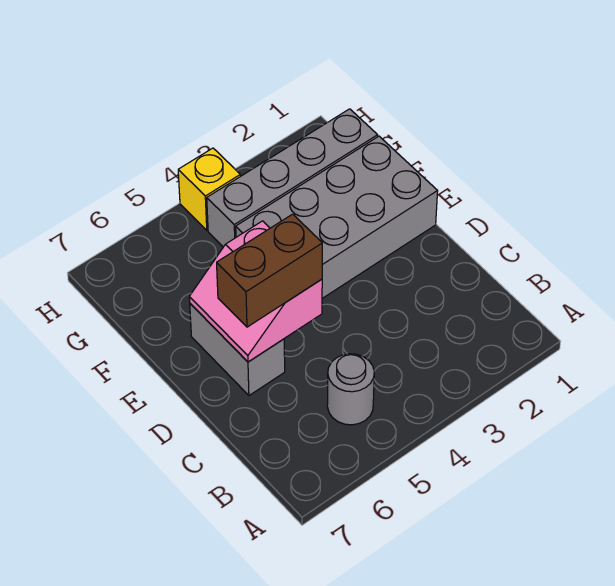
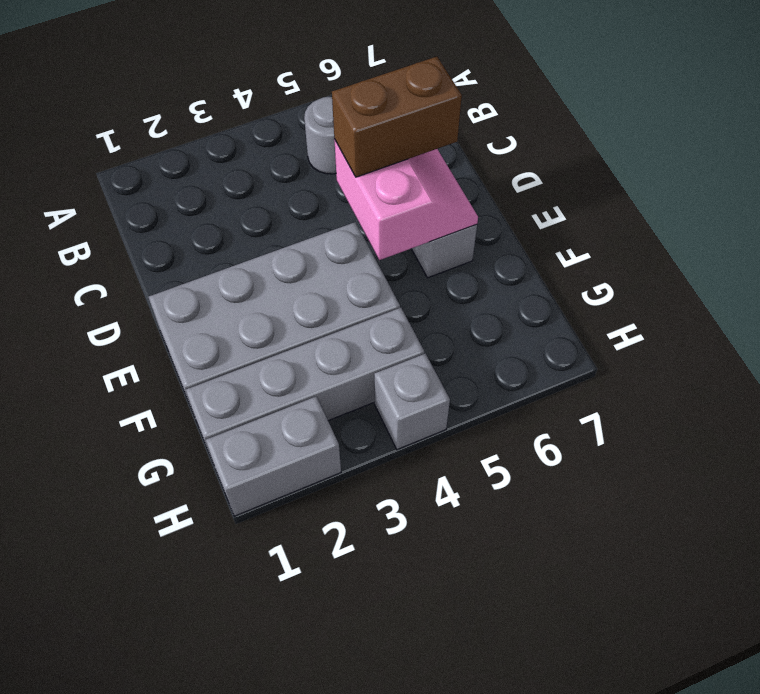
none -> grey brick H1:H2 level 1
yellow brick H4 level 1 -> grey brick H4 level 1

